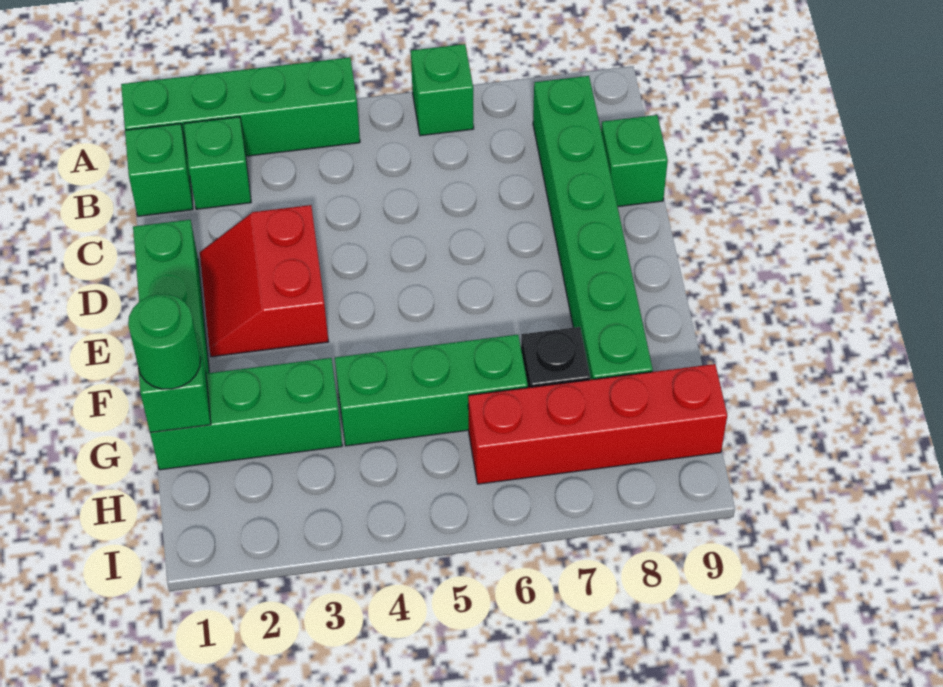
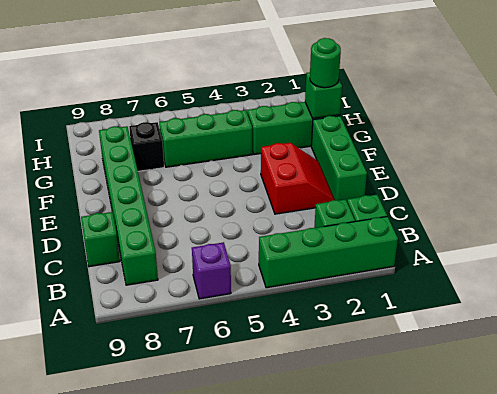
green brick A6 level 1 -> purple brick A6 level 1
red brick H6:H9 level 1 -> none

